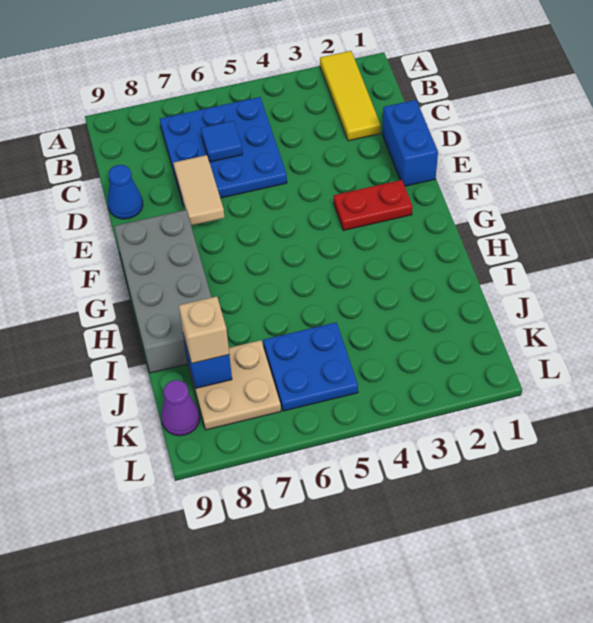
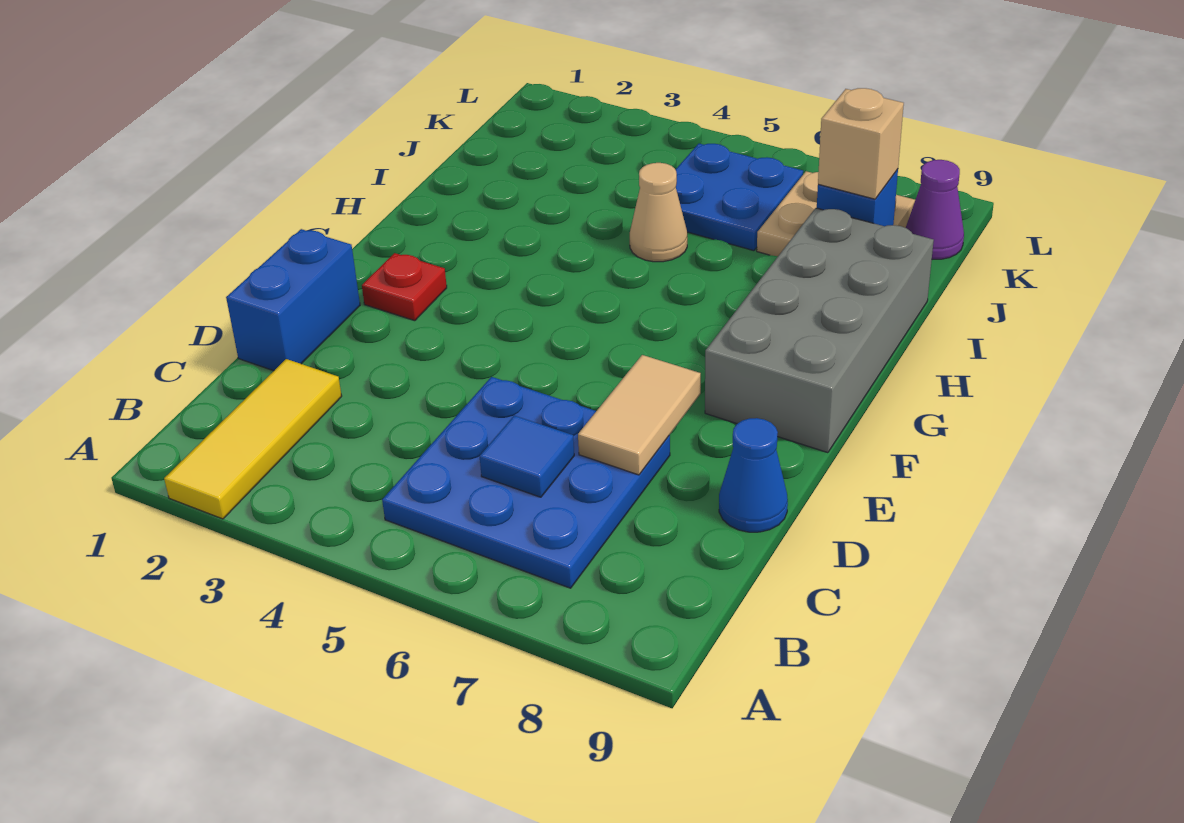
red plate F2:F3 level 1 -> red plate F2 level 1
none -> tan cone I5 level 1

